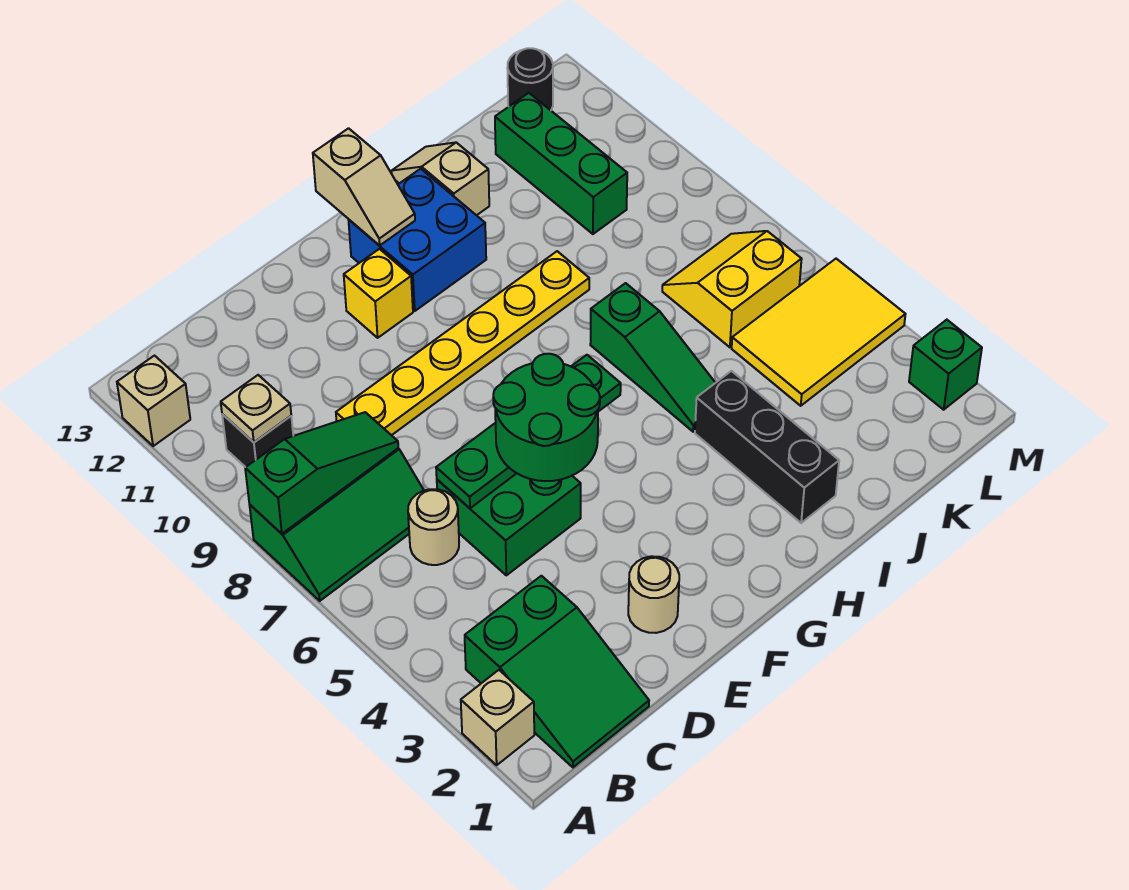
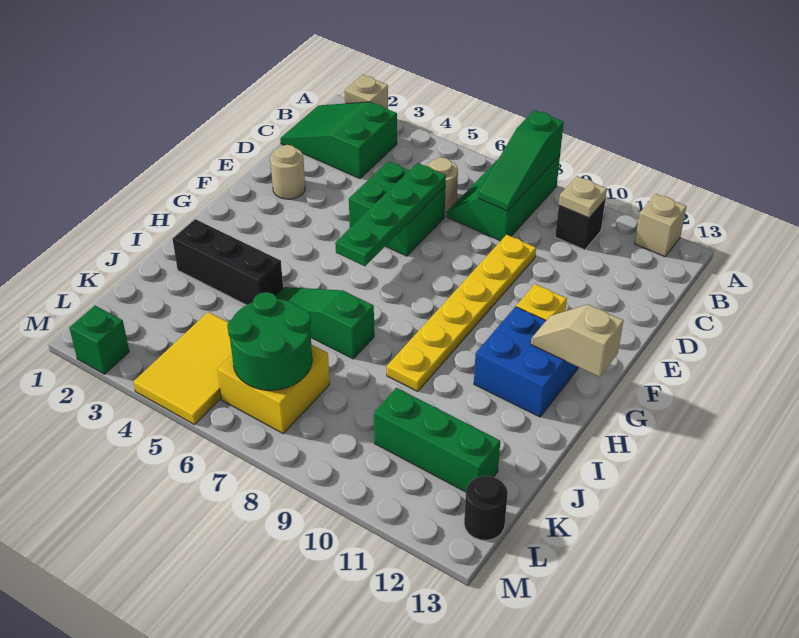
green round brick E5:F6 level 3 -> green round brick K6:L7 level 2
tan slope I12:I13 level 1 top 12 -> none
yellow slope K6:L7 level 1 top 6 -> yellow brick K6:L7 level 1

